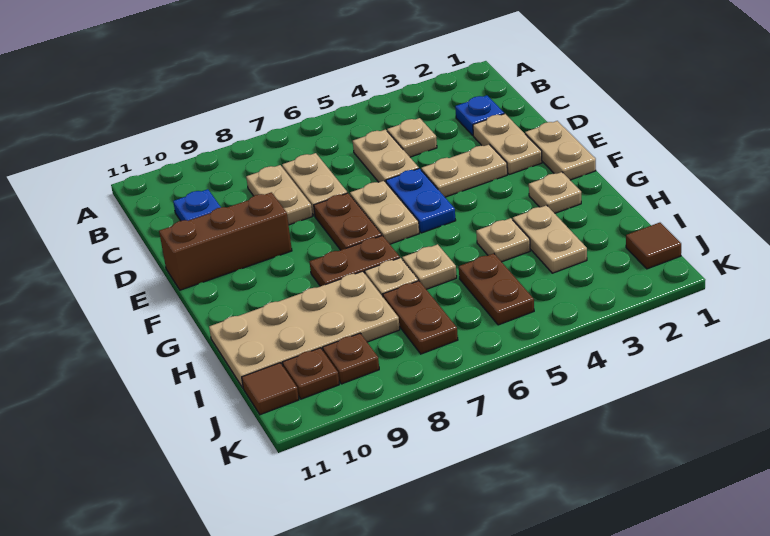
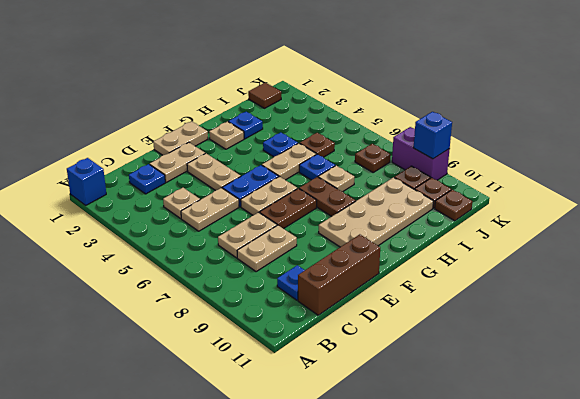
none -> blue brick A1 level 1
brown brick E9:E11 level 1 -> brown brick C11:E11 level 1
none -> blue plate H2 level 1
tan plate H3:I3 level 1 -> tan plate G5:H5 level 1
tan plate H4 level 1 -> blue plate H4 level 1
tan plate H6 level 1 -> blue plate H6 level 1
tan plate H8:I11 level 1 -> tan plate F9:I10 level 1
brown plate I5:J5 level 1 -> brown plate I5 level 1
brown plate I7:J7 level 1 -> brown plate J7 level 1
brown tile J11 level 1 -> brown plate J11 level 1
none -> purple brick K8:K9 level 1
none -> blue brick K9 level 2

